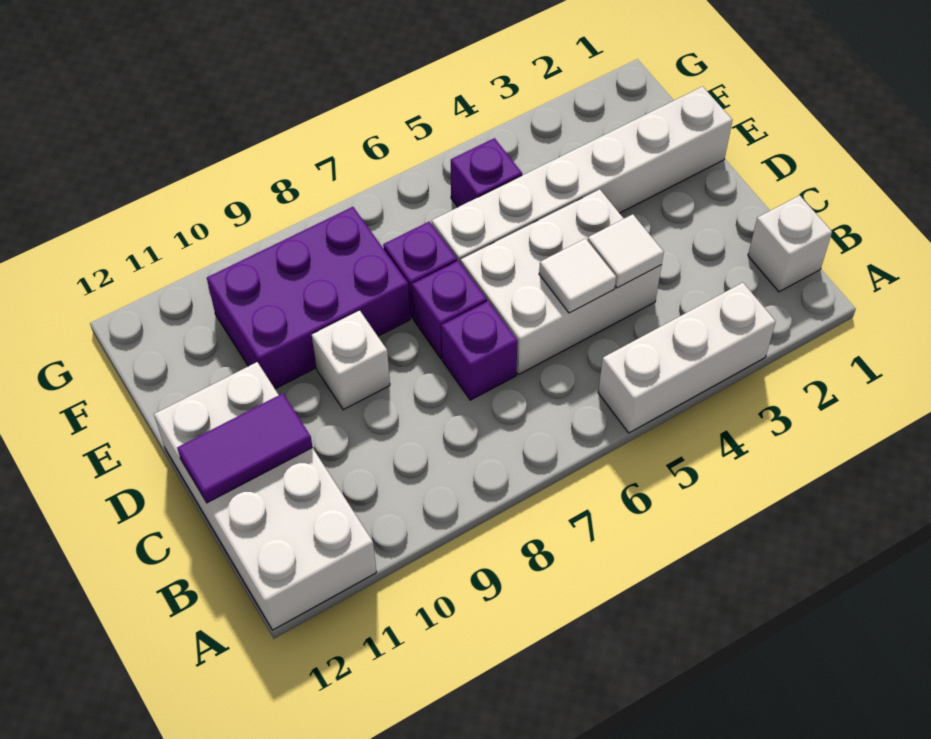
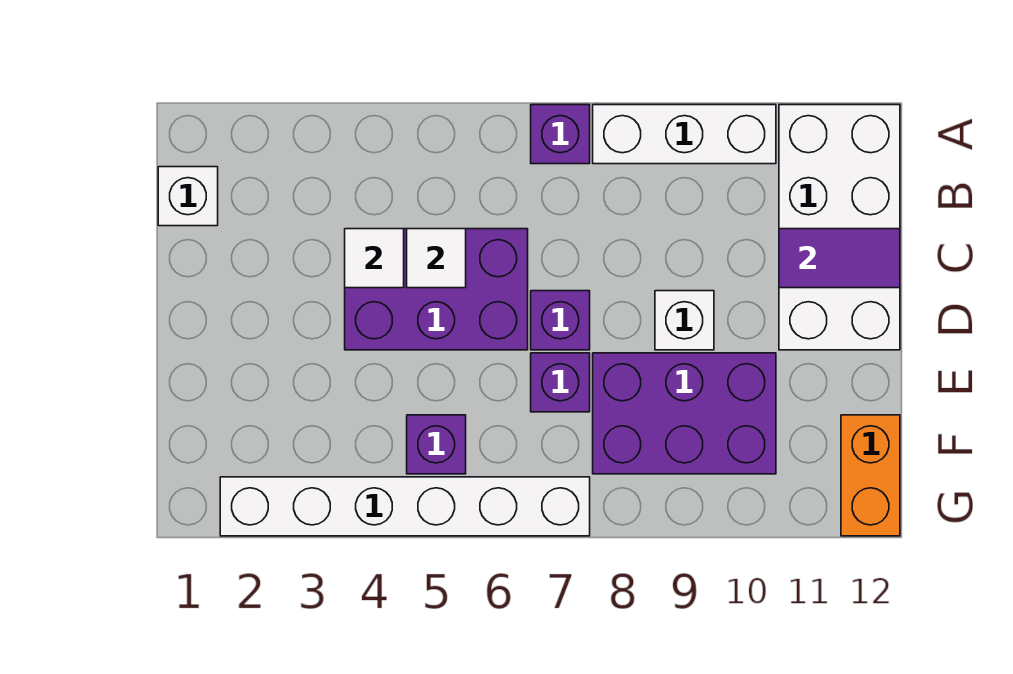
white brick A3:A5 level 1 -> white brick A8:A10 level 1
white brick C4:D6 level 1 -> purple brick C4:D6 level 1
purple brick C7 level 1 -> purple brick A7 level 1
white brick E1:E6 level 1 -> white brick G2:G7 level 1
none -> orange brick F12:G12 level 1

